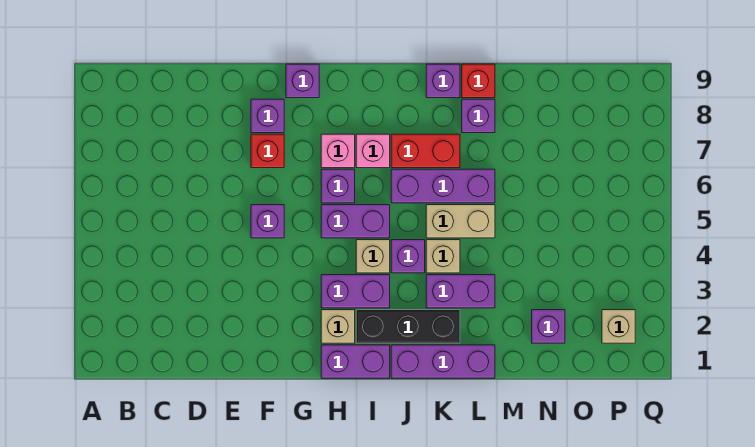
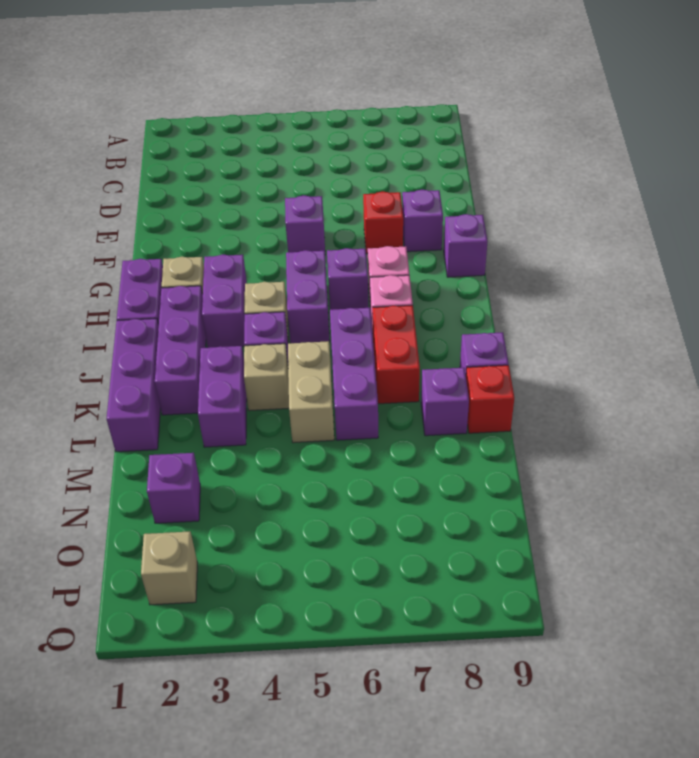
black brick I2:K2 level 1 -> purple brick I2:K2 level 1

